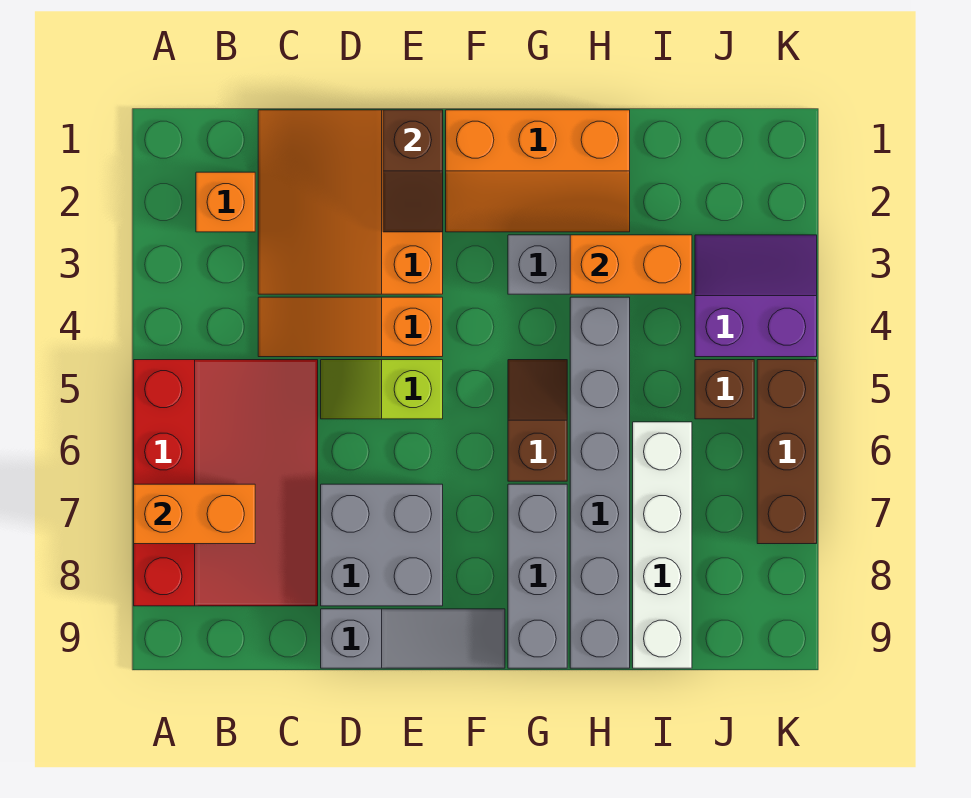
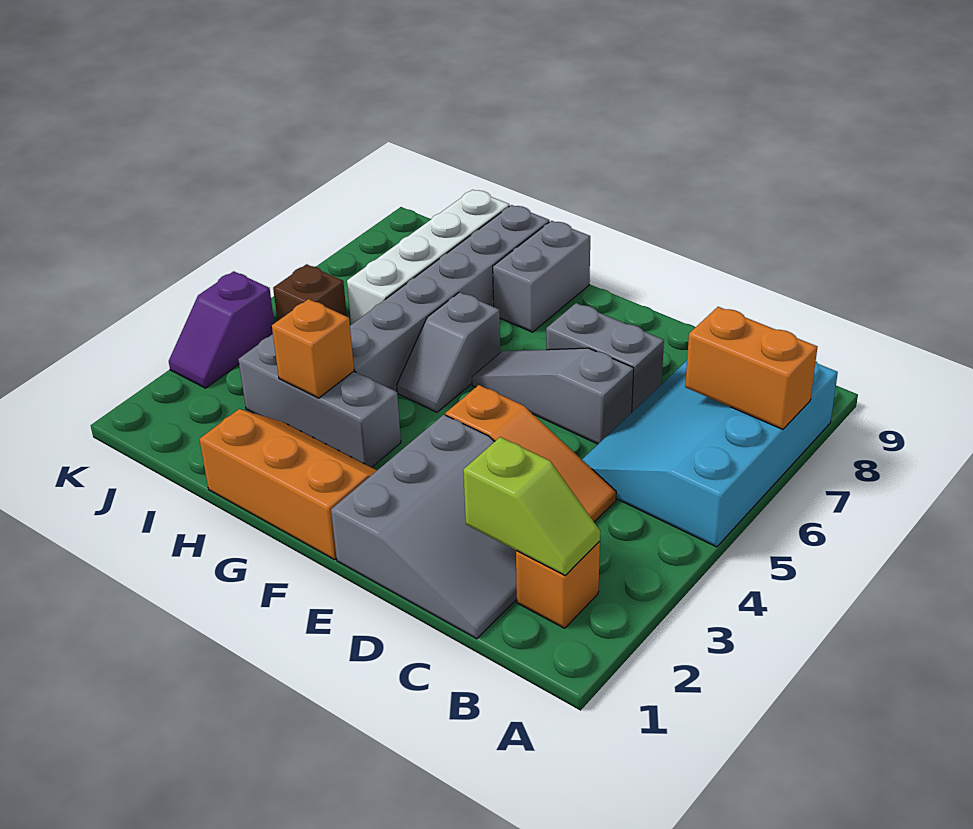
red slope A5:C8 level 1 top A -> cyan slope A5:C8 level 1 top A
orange slope C1:E3 level 1 top E -> grey slope C1:E3 level 1 top E
lime slope D5:E5 level 1 top E -> lime slope B2:C2 level 2 top C
grey brick D7:E8 level 1 -> grey brick D7:E7 level 1
grey slope D9:F9 level 1 top D -> grey slope D6:F6 level 1 top D
brown slope E1:E2 level 2 top 1 -> none
brown slope G5:G6 level 1 top 6 -> grey slope G5:G6 level 1 top 6
grey brick G7:G9 level 1 -> grey brick G8:G9 level 1
orange brick H3:I3 level 2 -> orange brick H3 level 2
purple slope J3:K4 level 1 top 4 -> purple slope K3:K4 level 1 top 4
brown brick K5:K7 level 1 -> none

